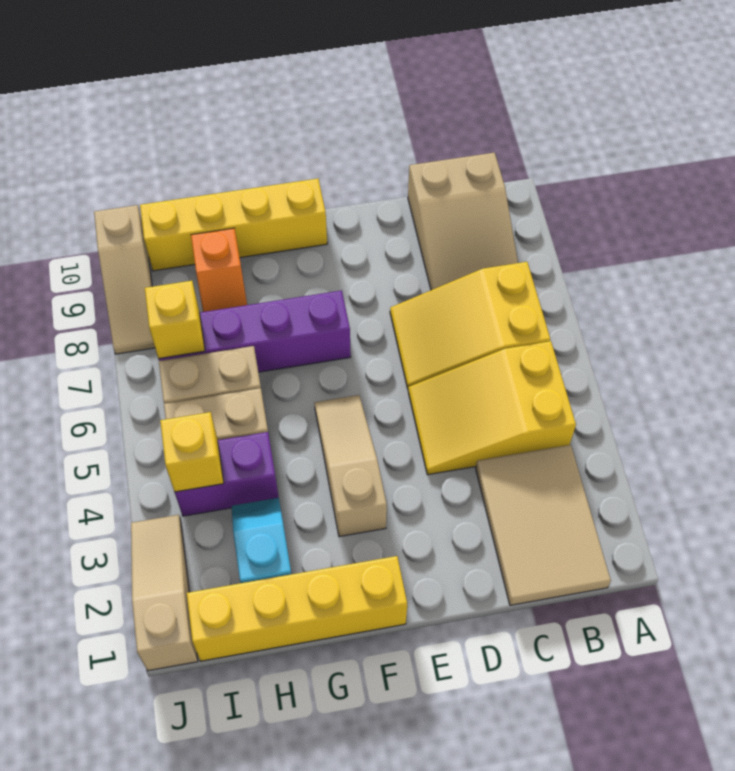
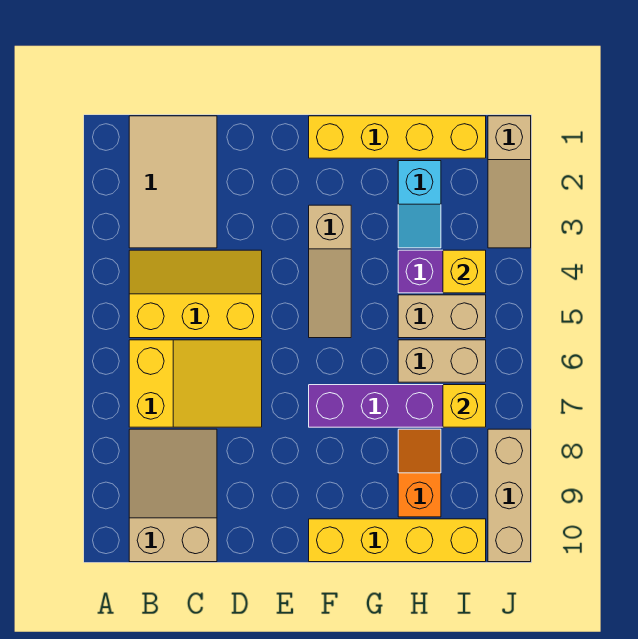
yellow slope B4:D5 level 1 top B -> yellow slope B4:D5 level 1 top 5
tan slope J8:J10 level 1 top 10 -> tan brick J8:J10 level 1

